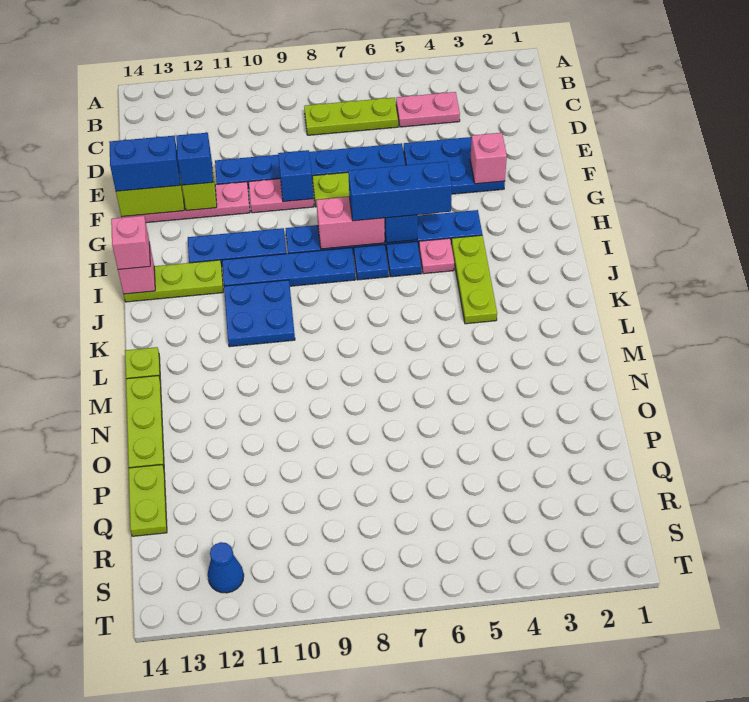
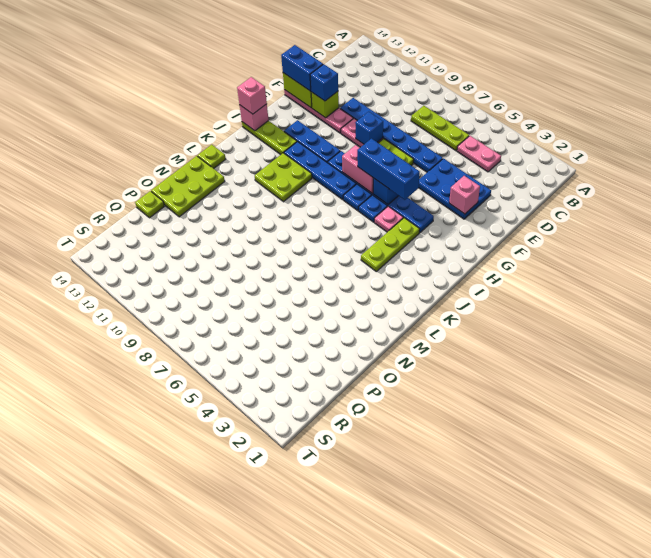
blue plate J10:K11 level 1 -> lime plate J10:K11 level 1
lime plate M14:O14 level 1 -> lime plate M13:O14 level 1
lime plate P14:Q14 level 1 -> lime plate P14 level 1
blue cone S12 level 1 -> none

